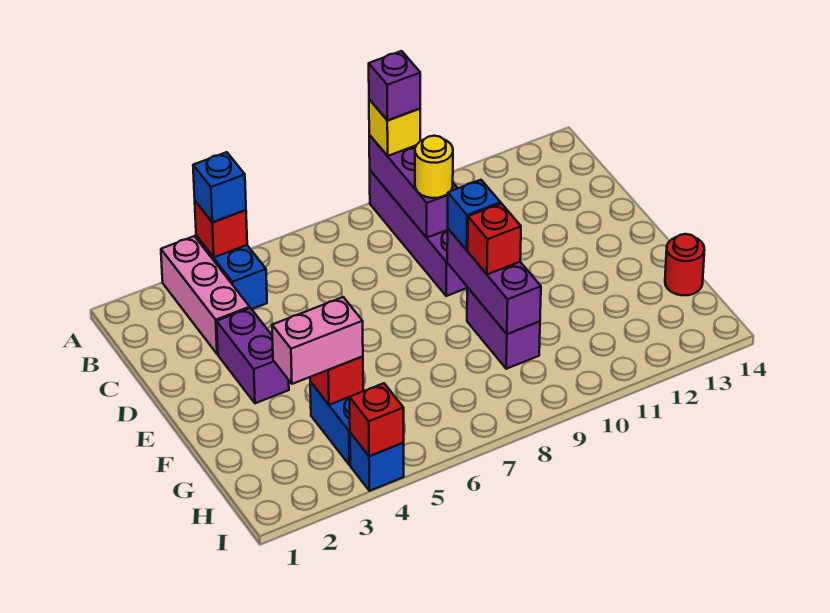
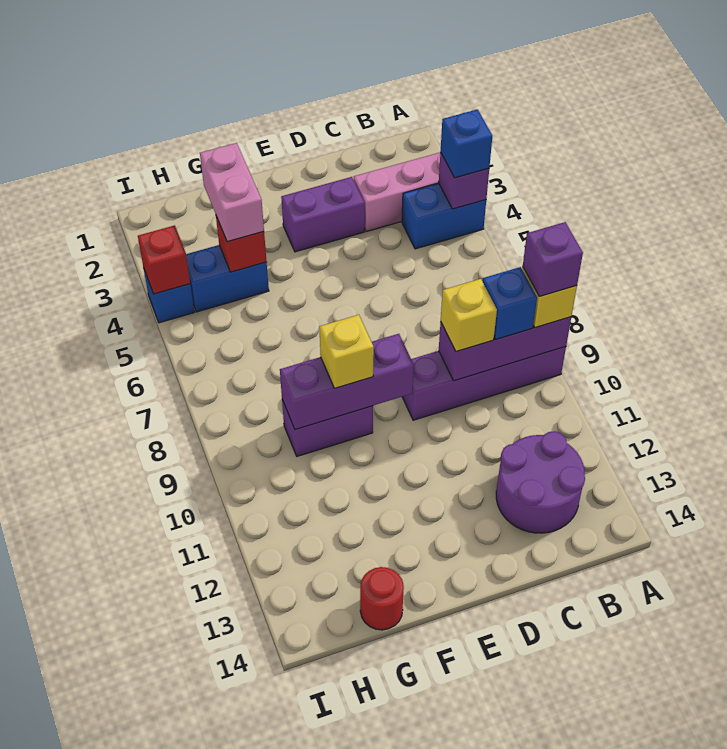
red brick A4 level 2 -> purple brick A4 level 2
none -> purple round brick B12:C13 level 1
yellow round brick C9 level 3 -> yellow brick C9 level 3
blue brick E9 level 3 -> blue brick B9 level 3
red brick F9 level 3 -> yellow brick F9 level 3

